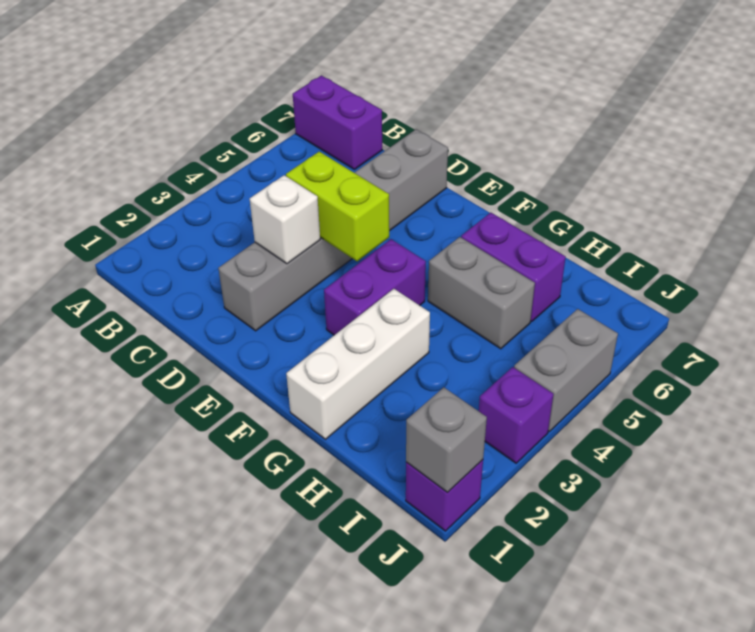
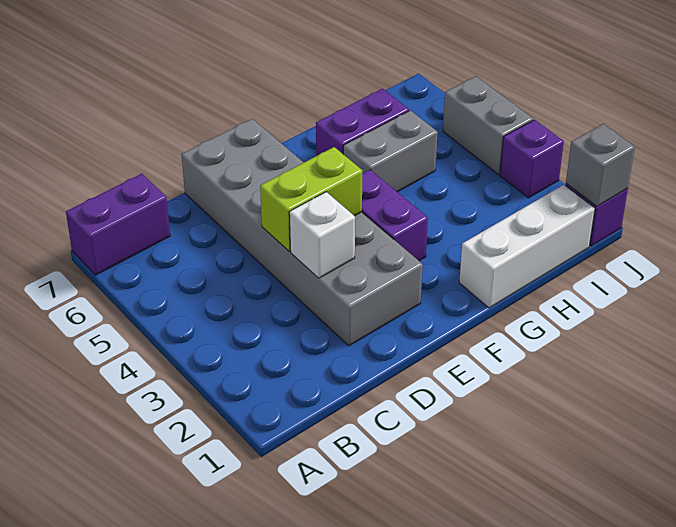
grey brick D2:D7 level 1 -> grey brick D2:E7 level 1
white brick G1:G3 level 1 -> white brick G1:I1 level 1

